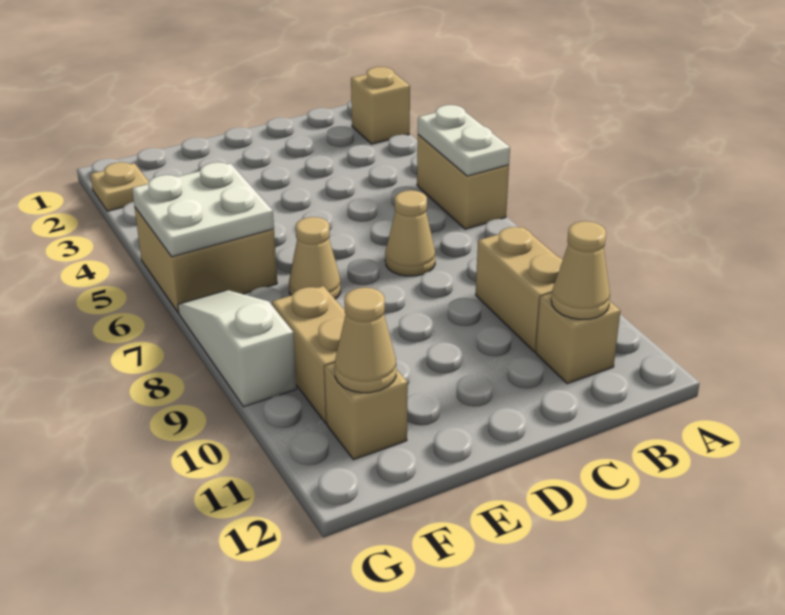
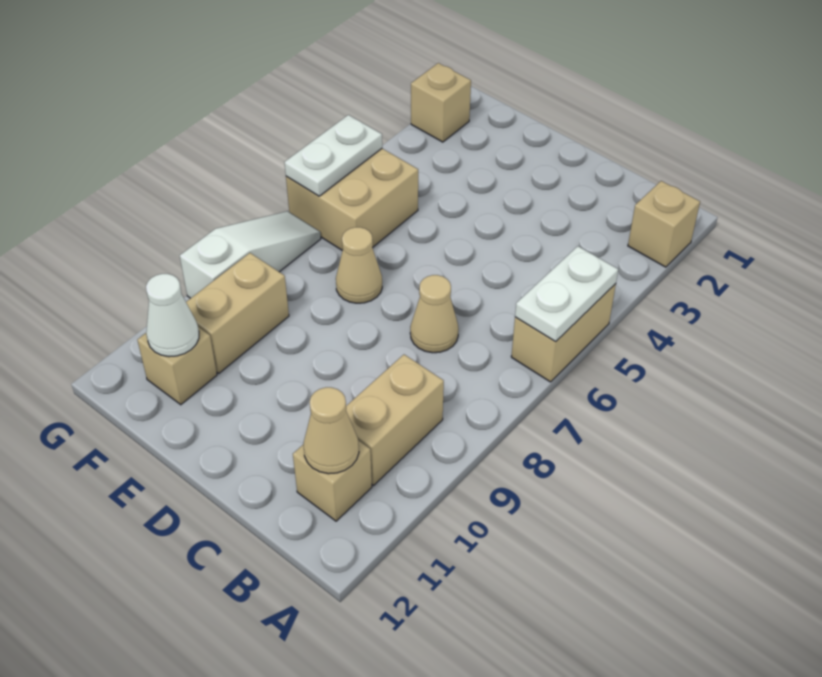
white plate F5:G6 level 2 -> white plate G5:G6 level 2
tan cone F11 level 2 -> white cone F11 level 2
tan plate G2 level 1 -> tan brick G2 level 1

